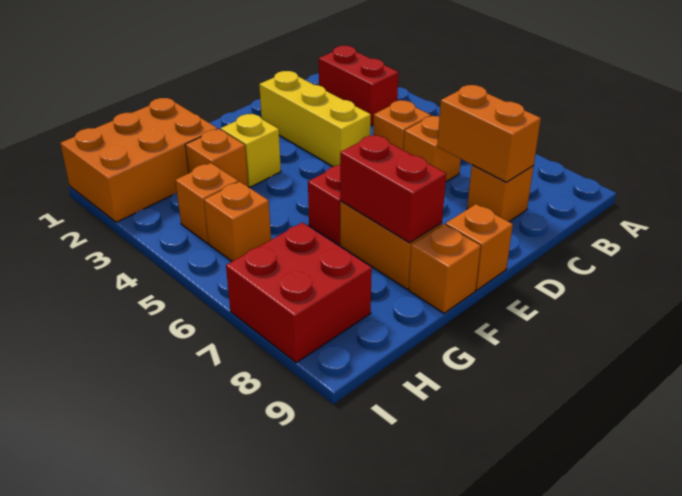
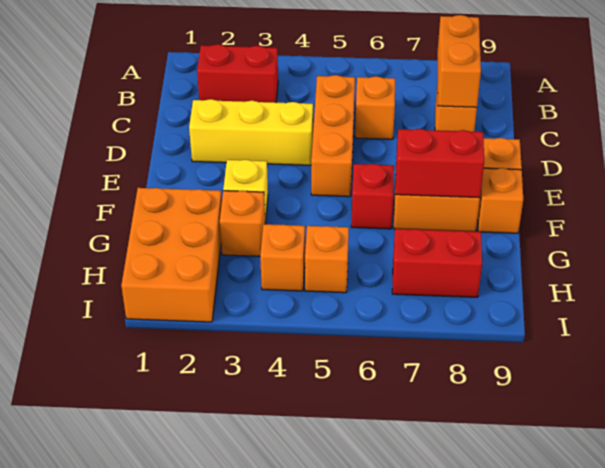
orange brick C5 level 1 -> orange brick C5:E5 level 1
orange brick C7:C8 level 2 -> orange brick B8:C8 level 2
red brick H7:I8 level 1 -> red brick H7:H8 level 1

